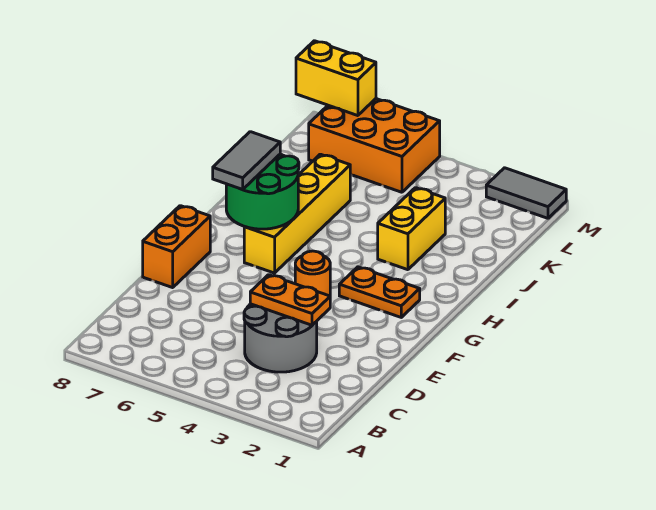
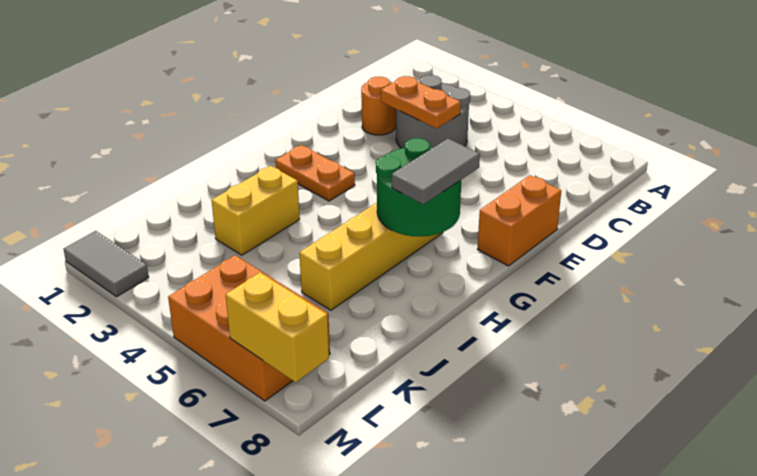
orange round brick F4 level 1 -> orange round brick D2 level 1

